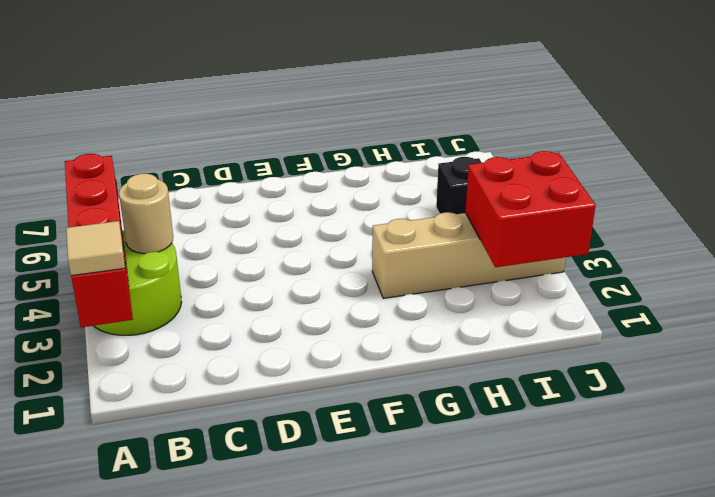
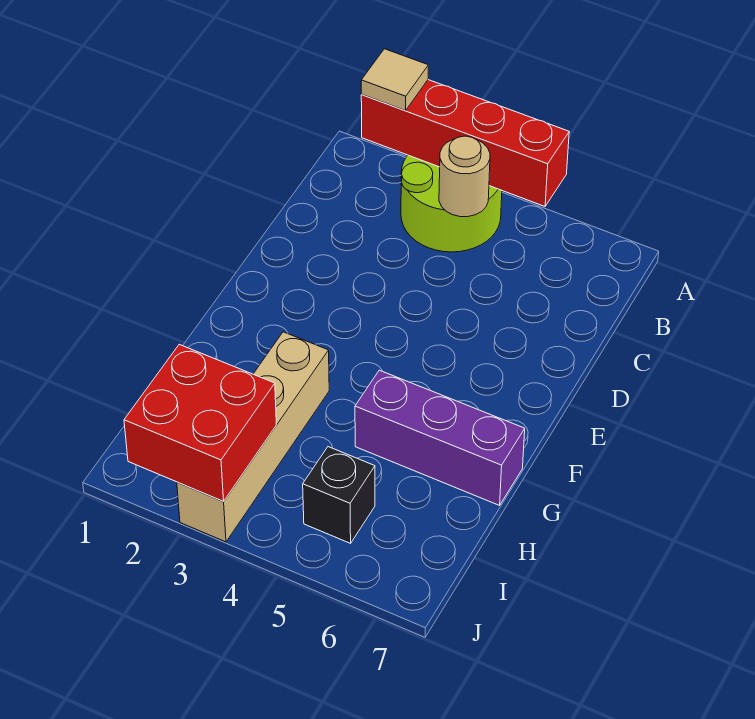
none -> purple brick G5:G7 level 1

